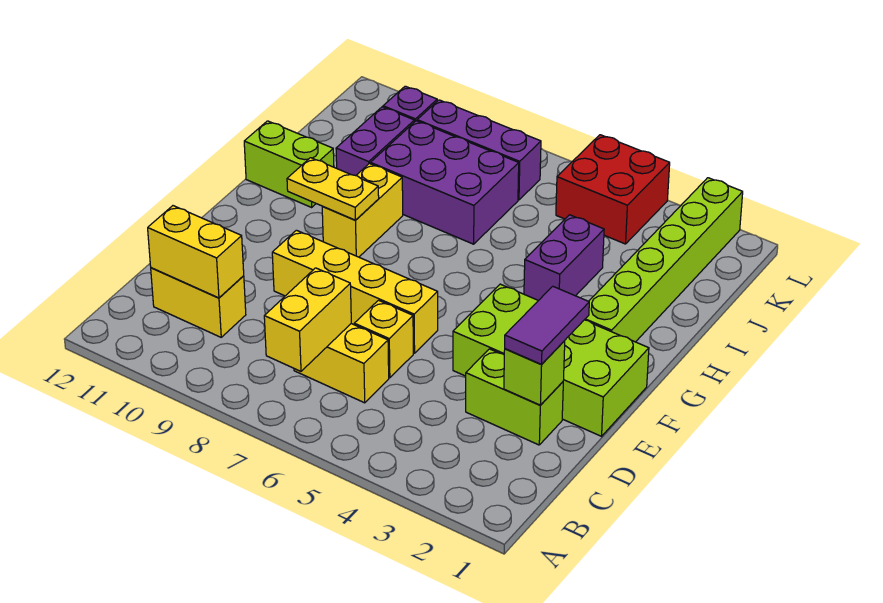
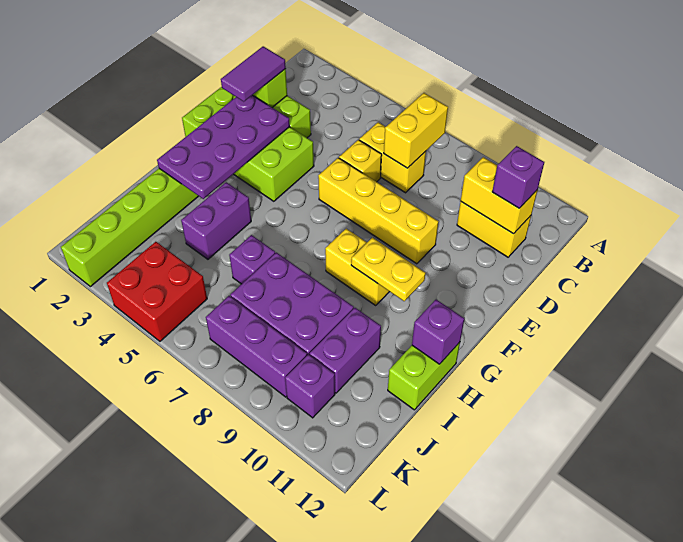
none -> purple brick C11 level 3
none -> purple plate E2:H3 level 2
yellow brick G9:H9 level 1 -> yellow brick G8:G9 level 1
lime brick H11:H12 level 1 -> lime brick H12:I12 level 1
none -> purple brick H12 level 2
none -> purple brick I6 level 1

